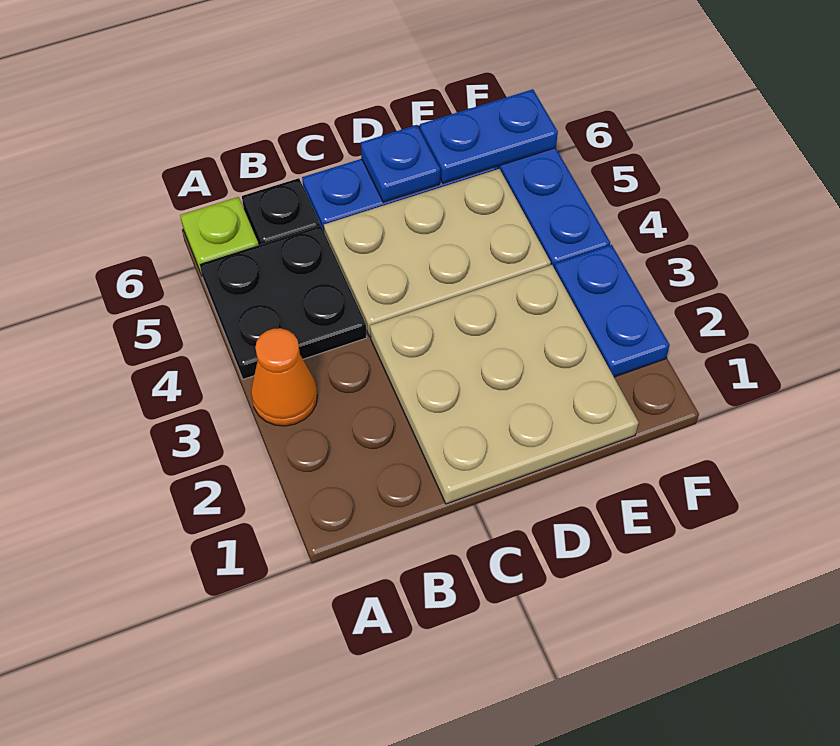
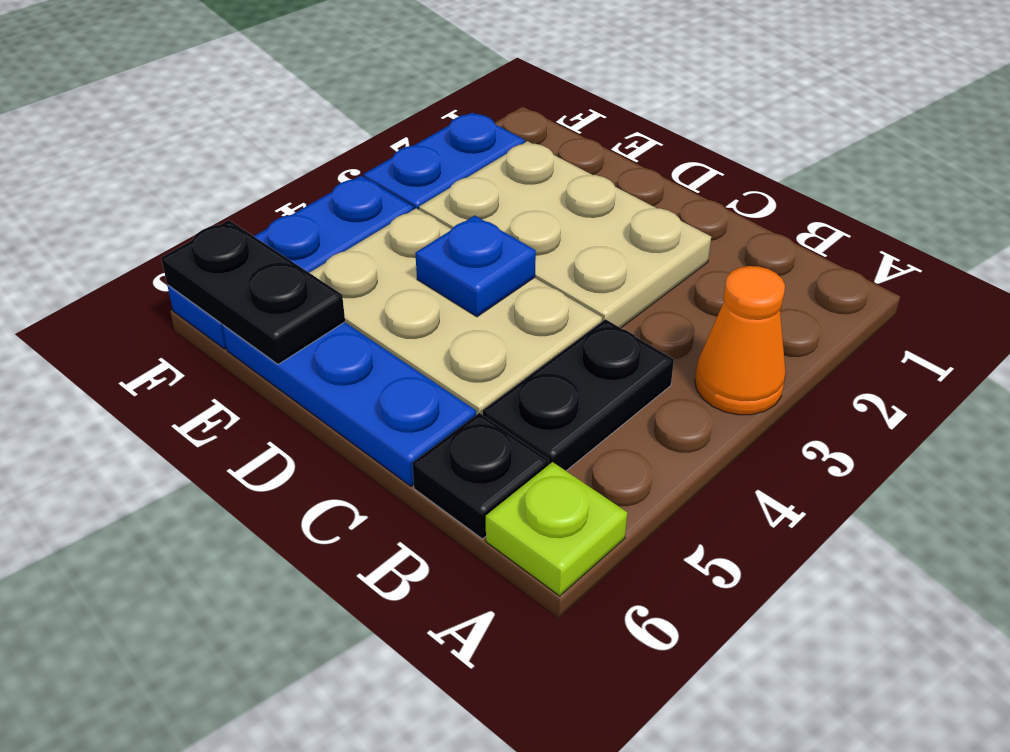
black plate A4:B5 level 1 -> black plate B4:B5 level 1
tan plate C1:E3 level 1 -> tan plate C2:E3 level 1
blue plate D6 level 2 -> blue plate D4 level 2
blue plate E6:F6 level 2 -> black plate E6:F6 level 2

